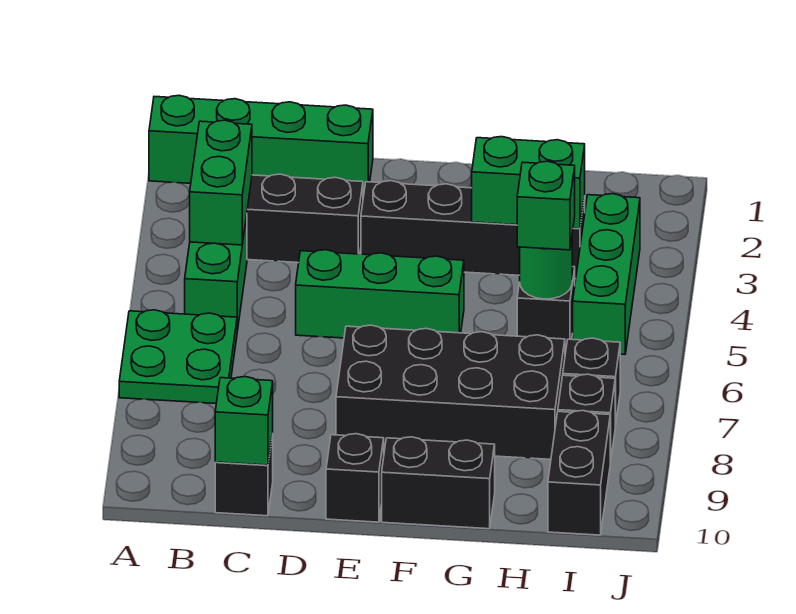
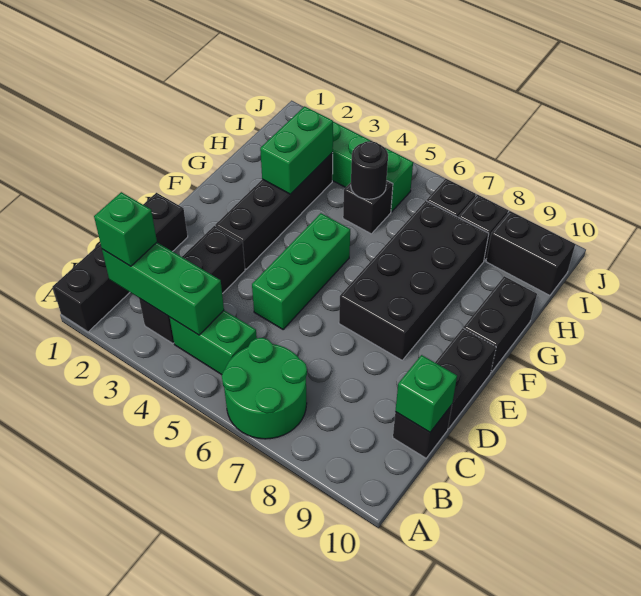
green brick A1:D1 level 1 -> black brick A1:D1 level 1
green plate A6:B7 level 1 -> green round brick A6:B7 level 1
green brick B3:B4 level 2 -> green brick B2:B4 level 2
black brick E10 level 1 -> black brick D10:E10 level 1
green round brick H5 level 2 -> black round brick H5 level 2
green brick H5 level 3 -> green brick B2 level 3

